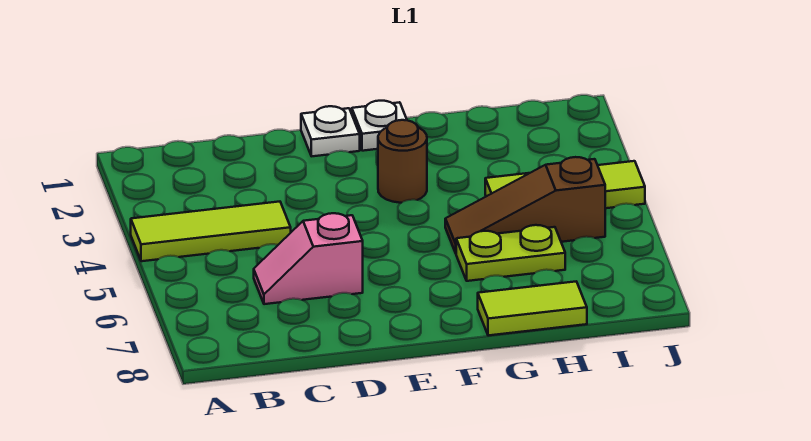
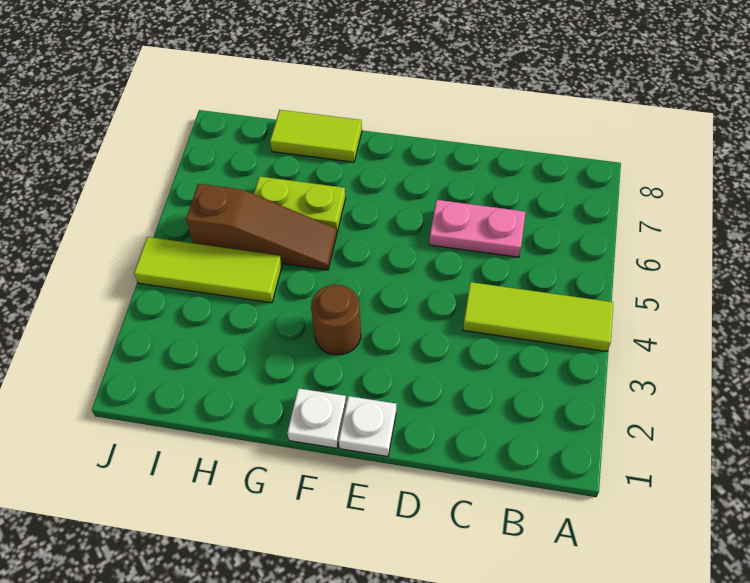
pink slope C6:D6 level 1 top D -> pink plate C6:D6 level 1

